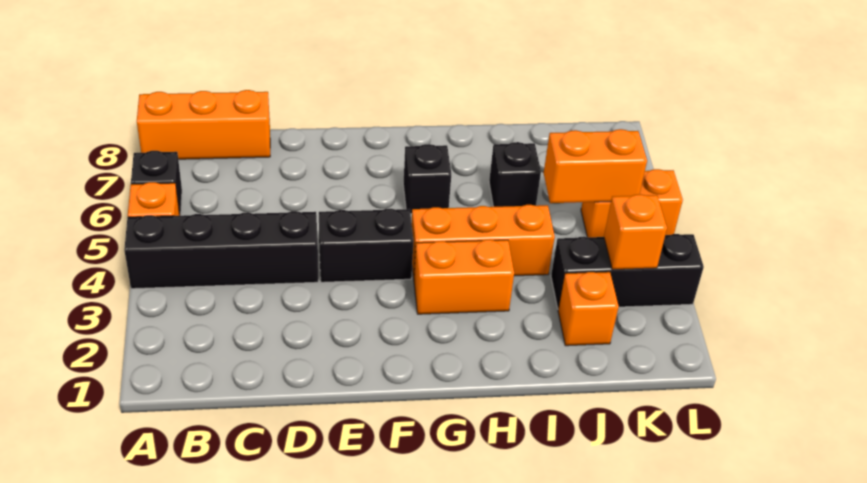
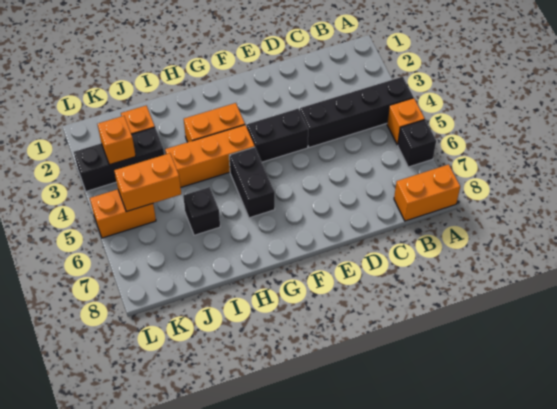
orange brick A8:C8 level 1 -> orange brick A8:B8 level 1
black brick G6 level 1 -> black brick G5:G6 level 1

